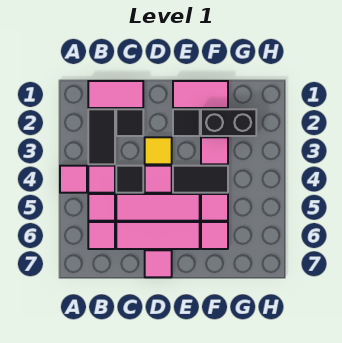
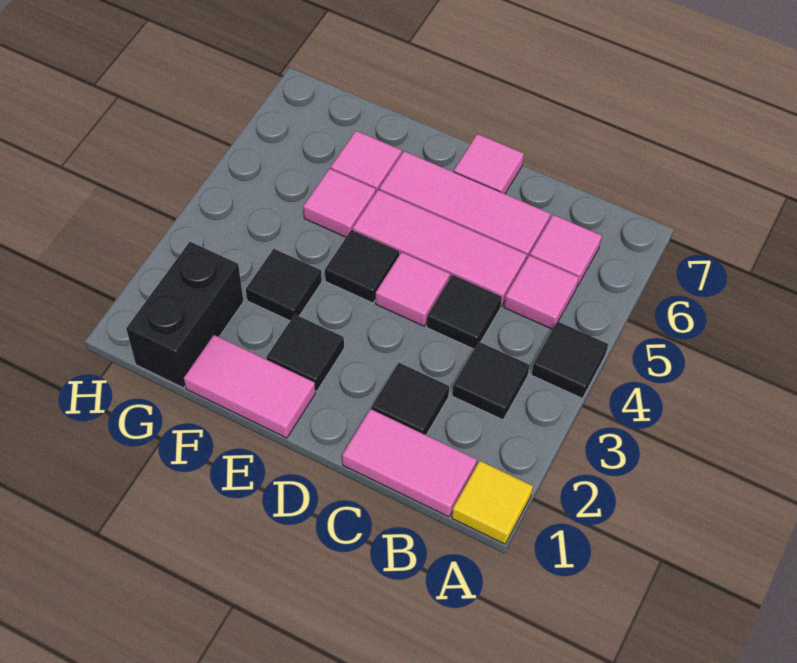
pink tile A4 level 1 -> black tile A4 level 1
black tile B2:B3 level 1 -> black tile B3 level 1
pink tile B4 level 1 -> none
yellow tile D3 level 1 -> yellow tile A1 level 1
black tile E4:F4 level 1 -> black tile E4 level 1
black brick F2:G2 level 1 -> black brick G1:G2 level 1
pink tile F3 level 1 -> black tile F3 level 1

